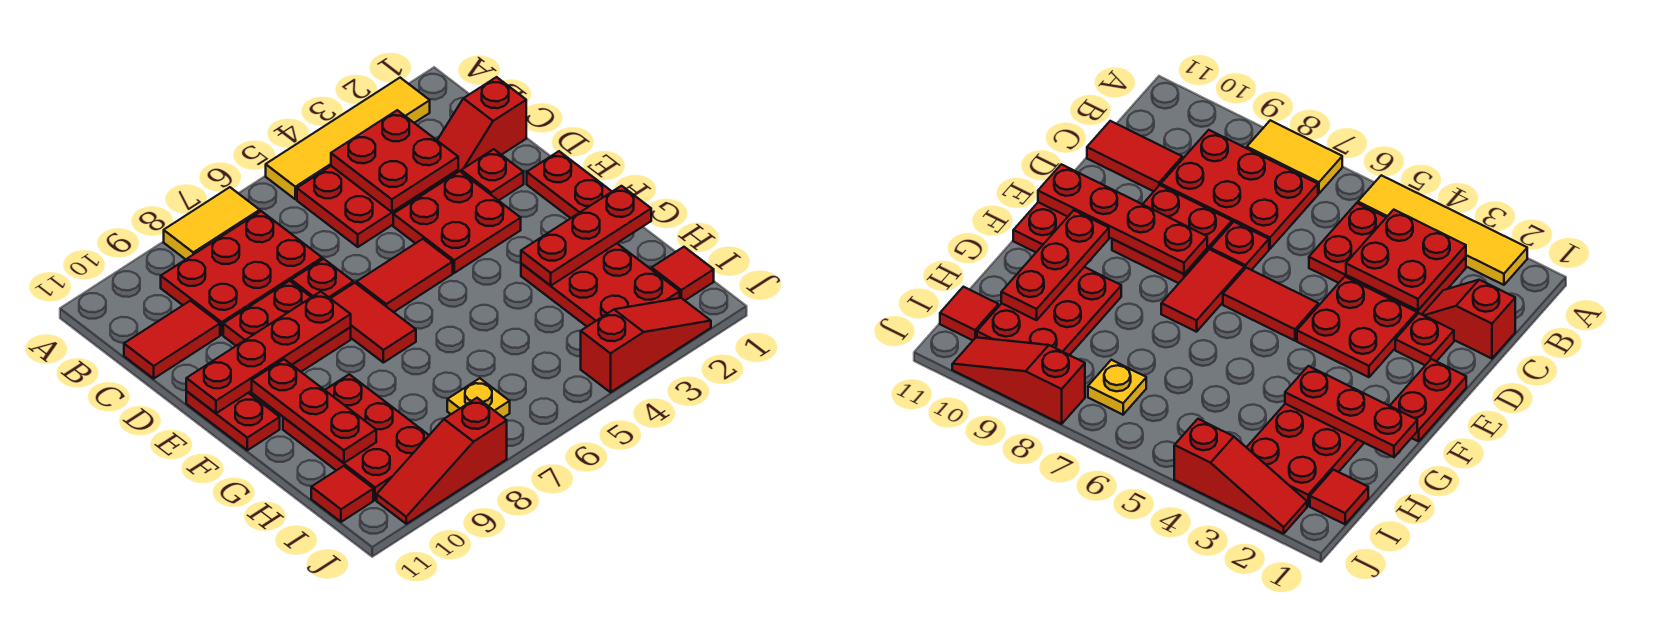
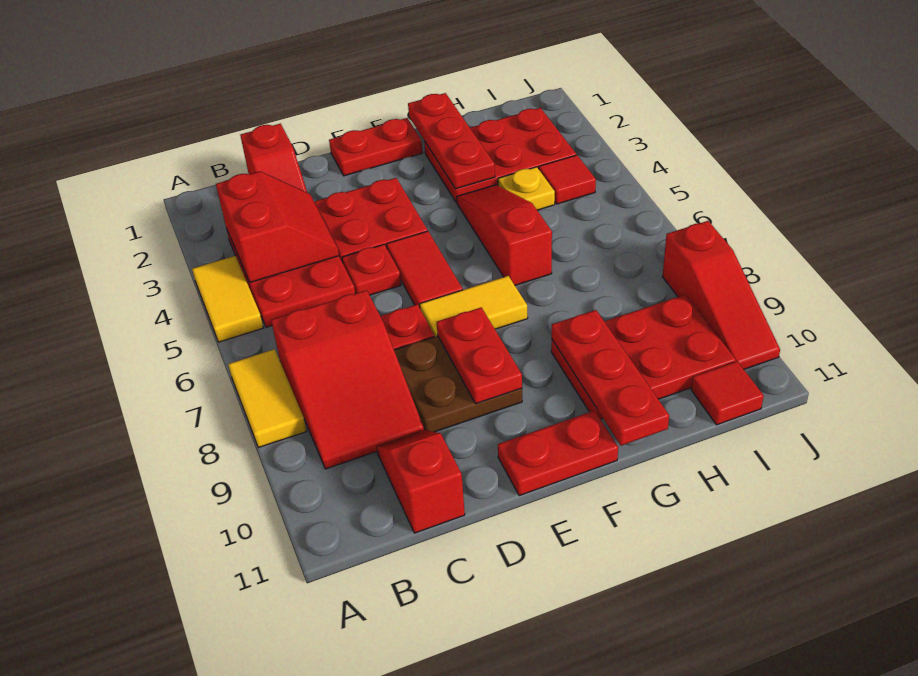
yellow tile A2:A5 level 1 -> yellow tile A4:A5 level 1
red plate B3:C4 level 2 -> red slope B3:C4 level 2 top B
red plate B7:C9 level 1 -> red slope B7:C9 level 1 top 7
red tile C10:C11 level 1 -> red slope C10:C11 level 1 top 11
red plate D2 level 1 -> red plate D5 level 1
red plate D8:E9 level 1 -> brown plate D8:E9 level 1
red tile E7:F7 level 1 -> yellow tile E7:F7 level 1
red plate E8:E11 level 2 -> red plate E8:E9 level 2
red plate F10:H10 level 2 -> red plate G9:G11 level 2
red tile I1 level 1 -> red tile I4 level 1
yellow plate I7 level 1 -> yellow plate H4 level 1
red slope J2:J4 level 1 top 4 -> red slope G4:G6 level 1 top 6

